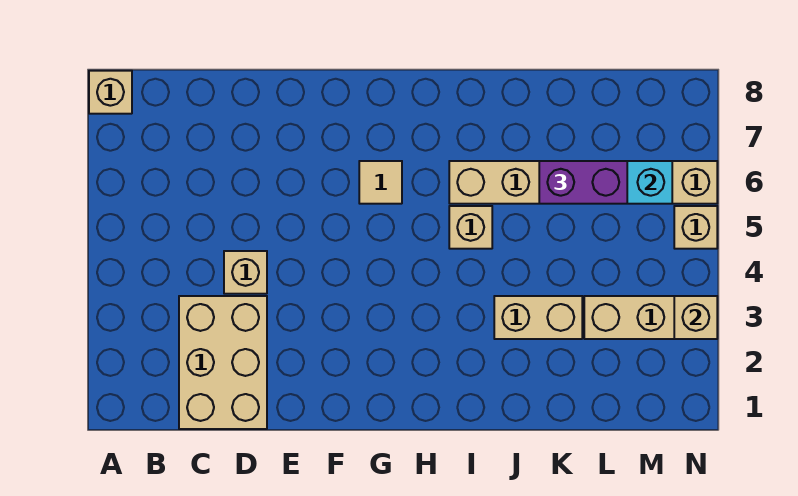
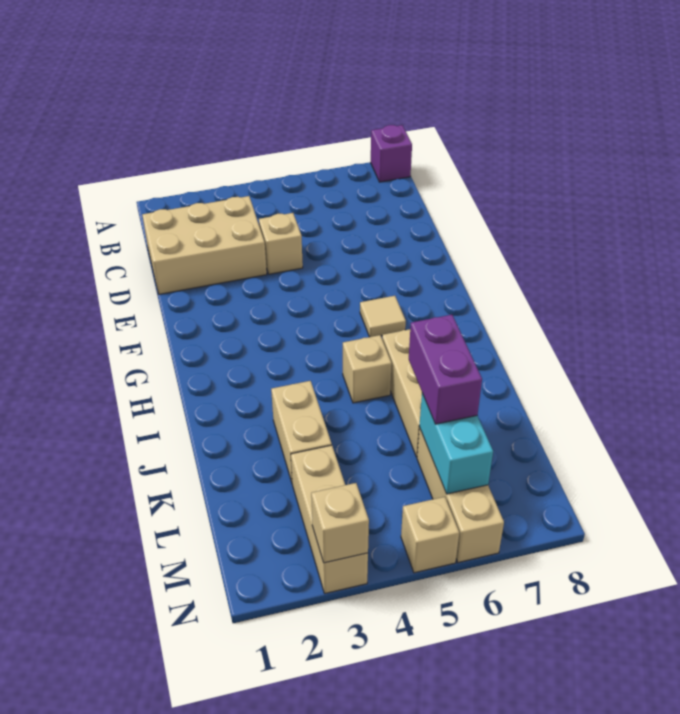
tan brick A8 level 1 -> purple brick A8 level 1

